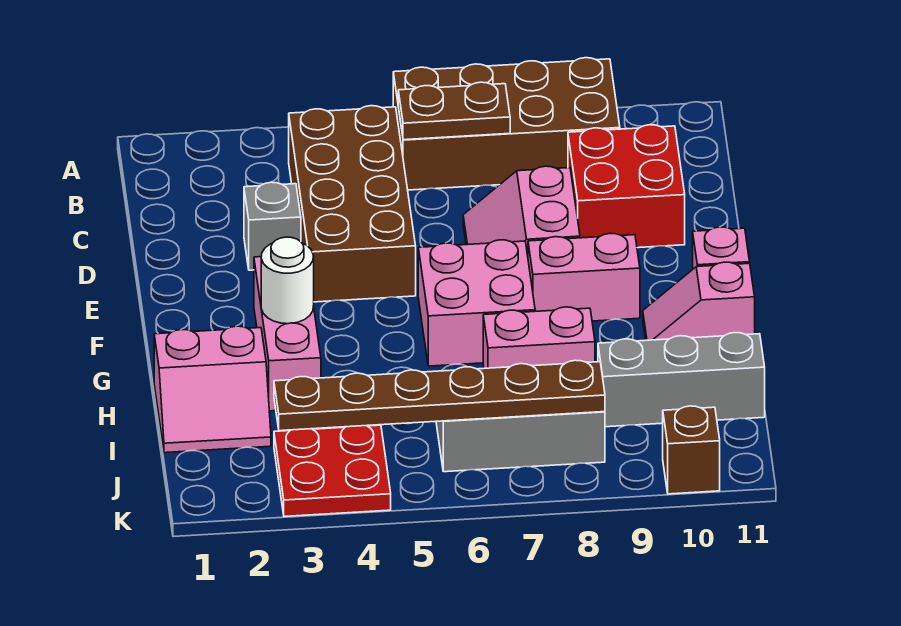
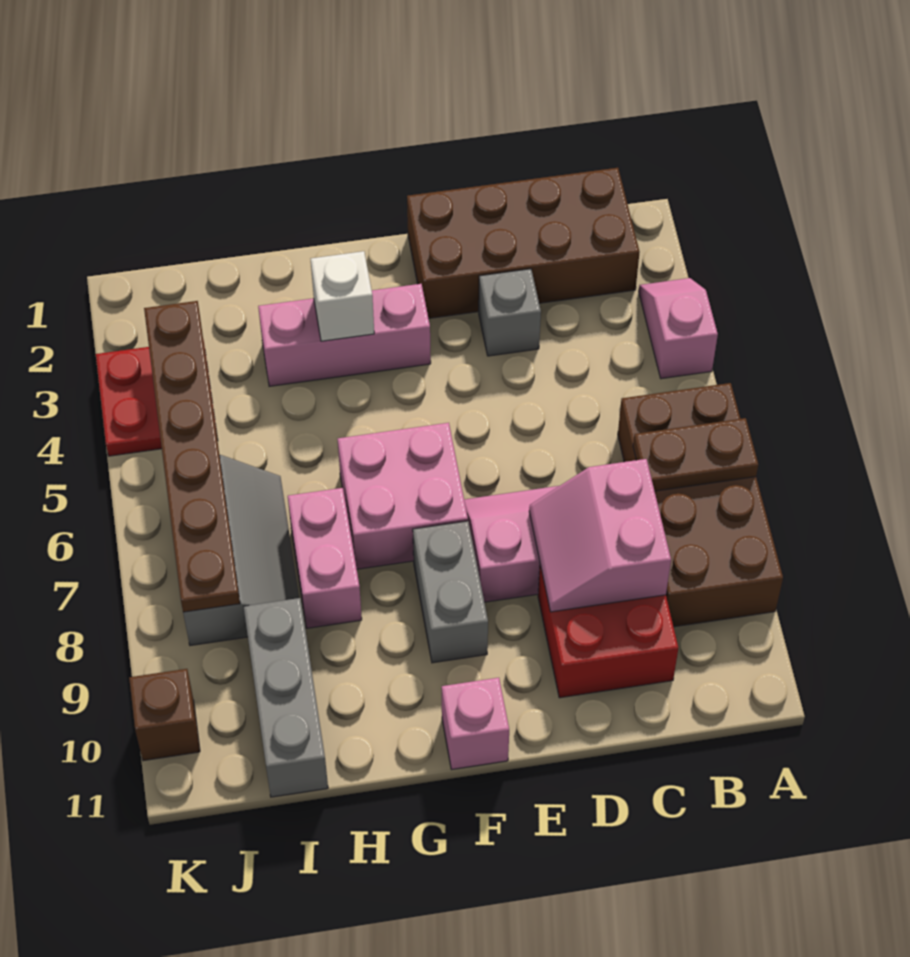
brown brick B4:E5 level 1 -> brown brick B1:E2 level 1
brown plate B6:B7 level 2 -> brown plate A7:B7 level 2
pink brick F8:F9 level 1 -> grey brick F8:F9 level 1
white round brick G3 level 2 -> white brick G3 level 2
pink slope G10:G11 level 1 top 11 -> pink slope A3:A4 level 1 top 4
pink slope H1:I2 level 1 top H -> pink slope C8:D9 level 2 top C

